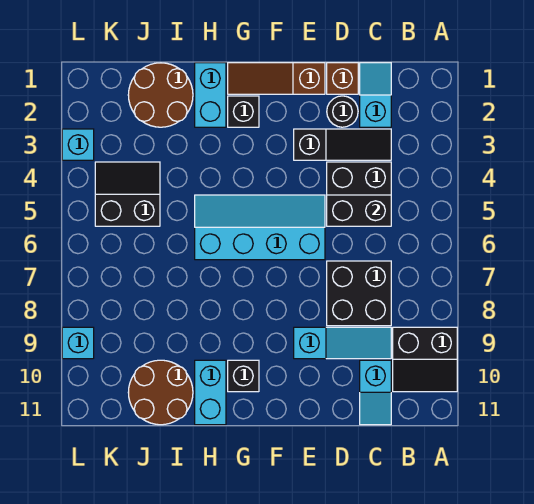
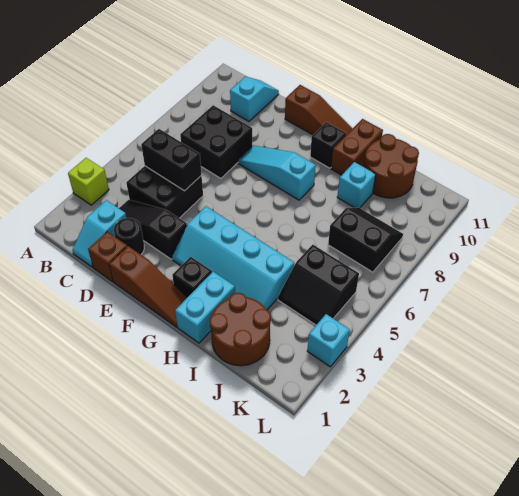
none -> lime brick A3 level 1
black slope A9:B10 level 1 top 9 -> black slope J7:K8 level 1 top 7
cyan slope C9:E9 level 1 top E -> cyan slope E8:G8 level 1 top G
cyan slope E5:H6 level 1 top 6 -> cyan slope F3:I4 level 1 top 4
none -> brown slope E11:G11 level 1 top E
cyan brick H10:H11 level 1 -> brown brick H10:H11 level 1
cyan brick L9 level 1 -> cyan brick I9 level 1

